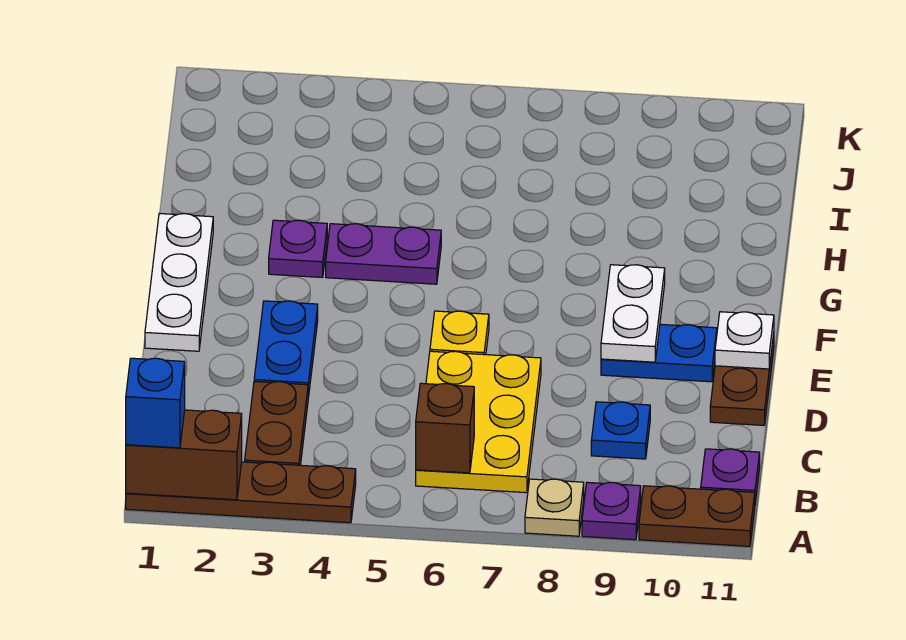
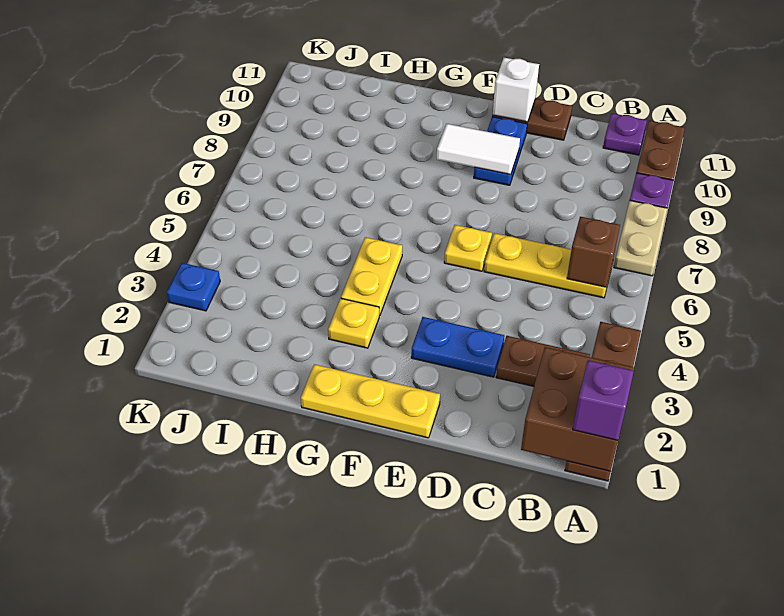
brown brick A1:A2 level 2 -> brown brick A1:B2 level 2
blue brick A1 level 3 -> purple brick A1 level 3
tan plate A8 level 1 -> tan plate A7:A8 level 1
yellow plate B6:D7 level 1 -> yellow plate B6:D6 level 1
blue plate C9 level 1 -> blue plate K3 level 1
white plate E1:G1 level 1 -> yellow plate E1:G1 level 1
white plate E9:F9 level 2 -> white tile E9:F9 level 2
white plate E11 level 2 -> white brick E11 level 2
purple plate G3 level 1 -> yellow plate G3 level 1
purple plate G4:G5 level 1 -> yellow plate G4:G5 level 1

